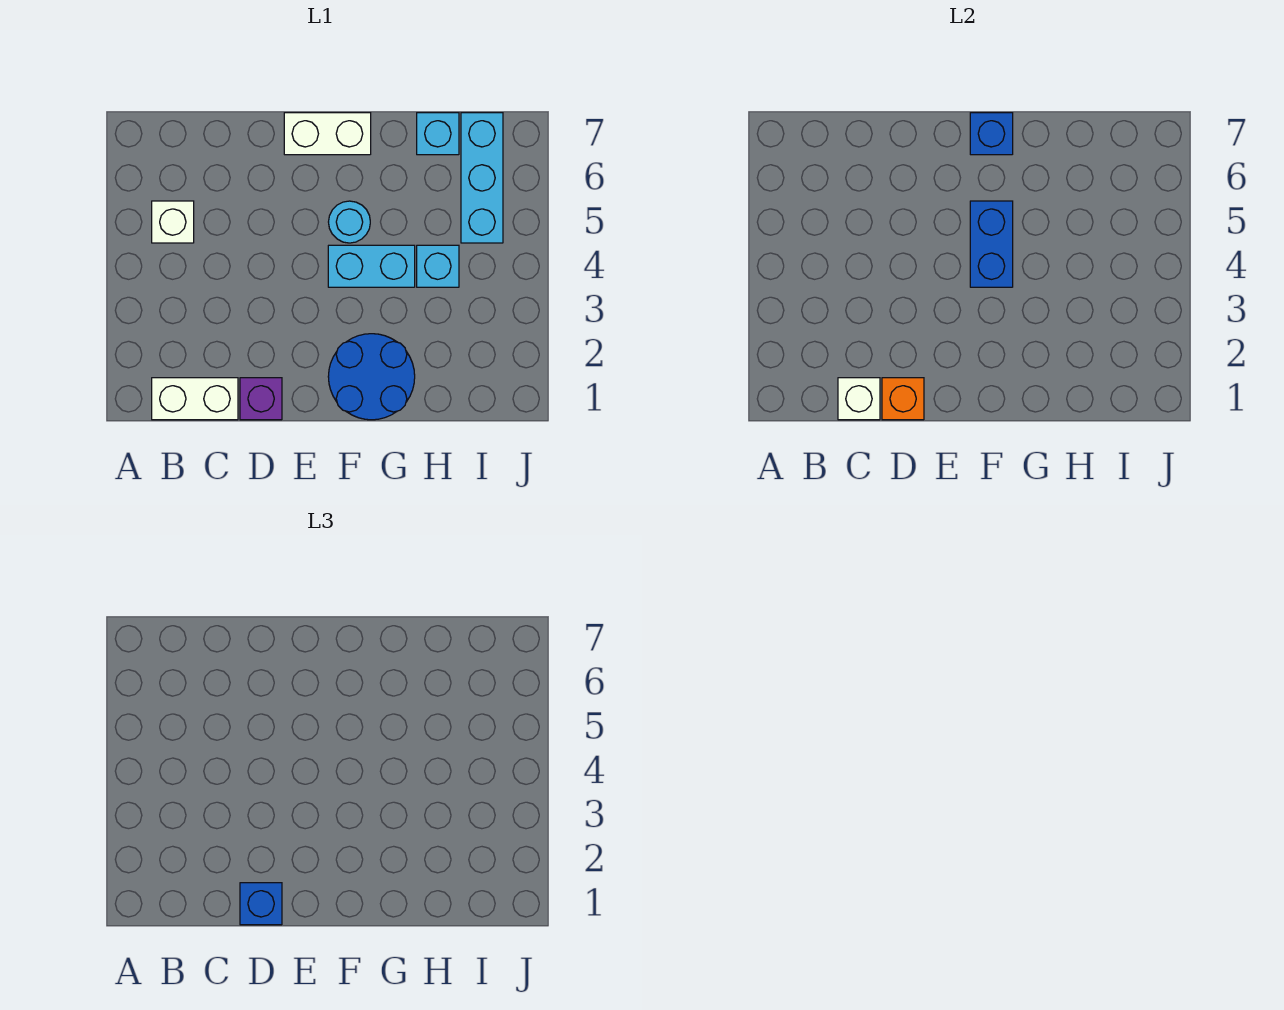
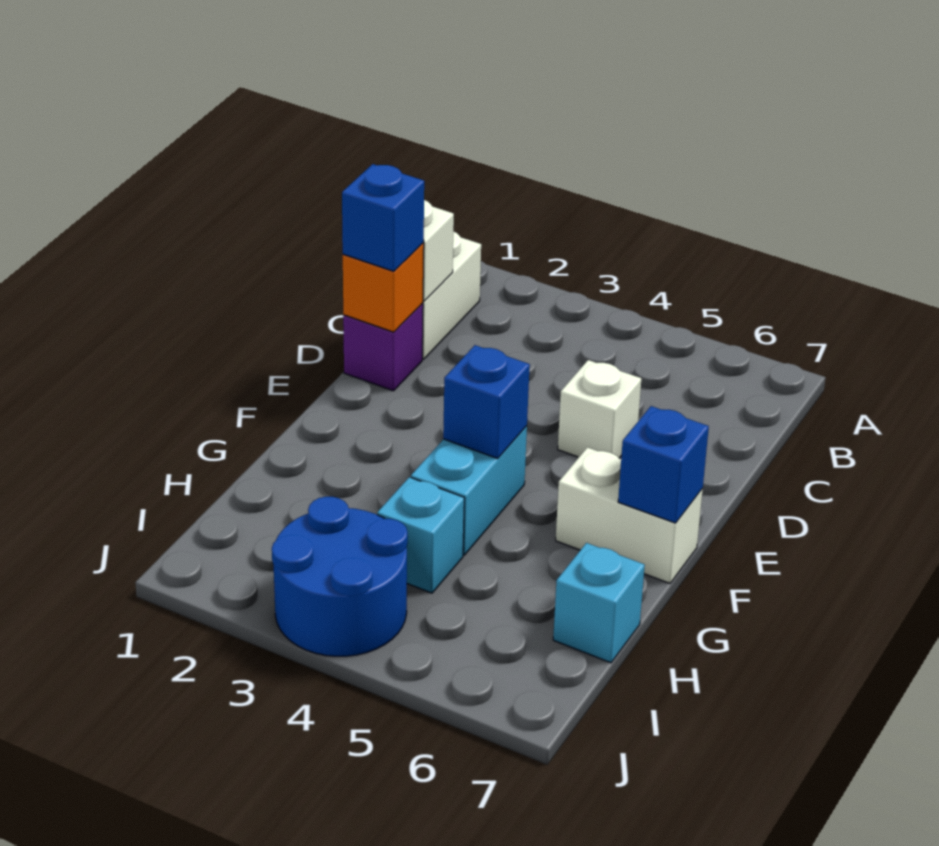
white brick B5 level 1 -> white brick D5 level 1
white brick E7:F7 level 1 -> white brick F6:F7 level 1
blue round brick F1:G2 level 1 -> blue round brick I3:J4 level 1
blue brick F4:F5 level 2 -> blue brick F4 level 2
cyan round brick F5 level 1 -> none
cyan brick I5:I7 level 1 -> none

